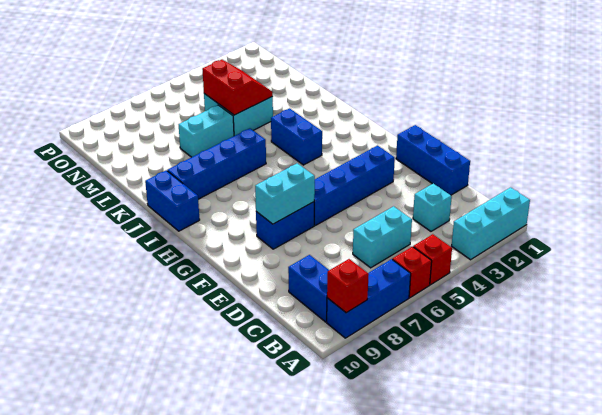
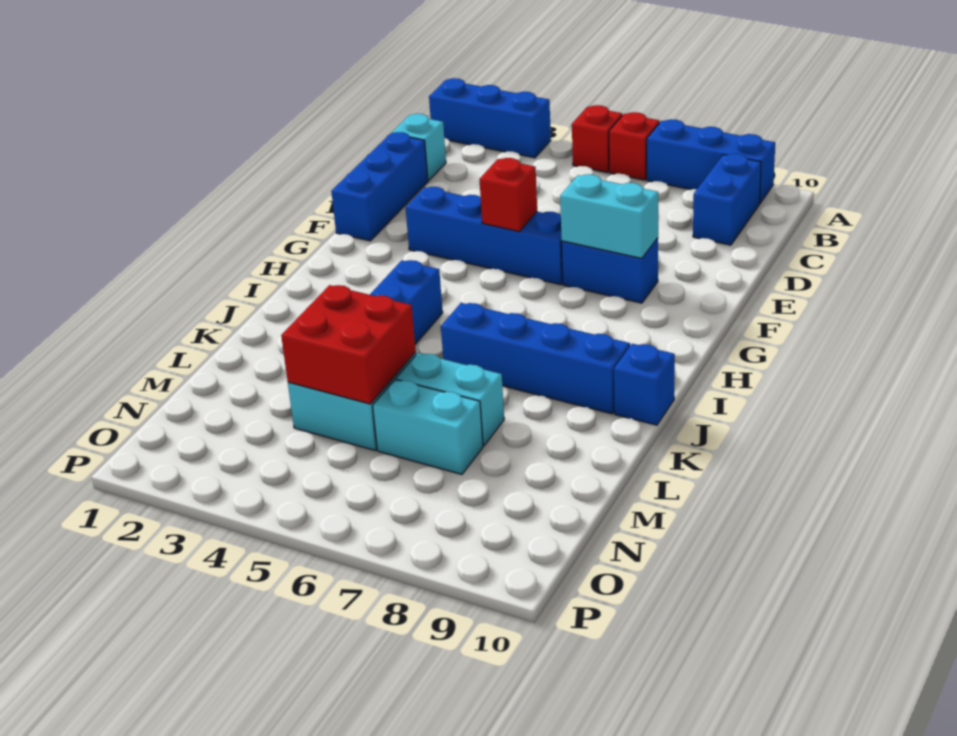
cyan brick A1:A3 level 1 -> blue brick A1:A3 level 1
red brick A9 level 2 -> red brick F5 level 2
cyan brick C3 level 1 -> cyan brick C1 level 1
cyan brick C5:C6 level 1 -> cyan brick M6:M7 level 1
blue brick I10:J10 level 1 -> blue brick J10 level 1
red slope L4:M5 level 2 top 5 -> red brick L4:M5 level 2

